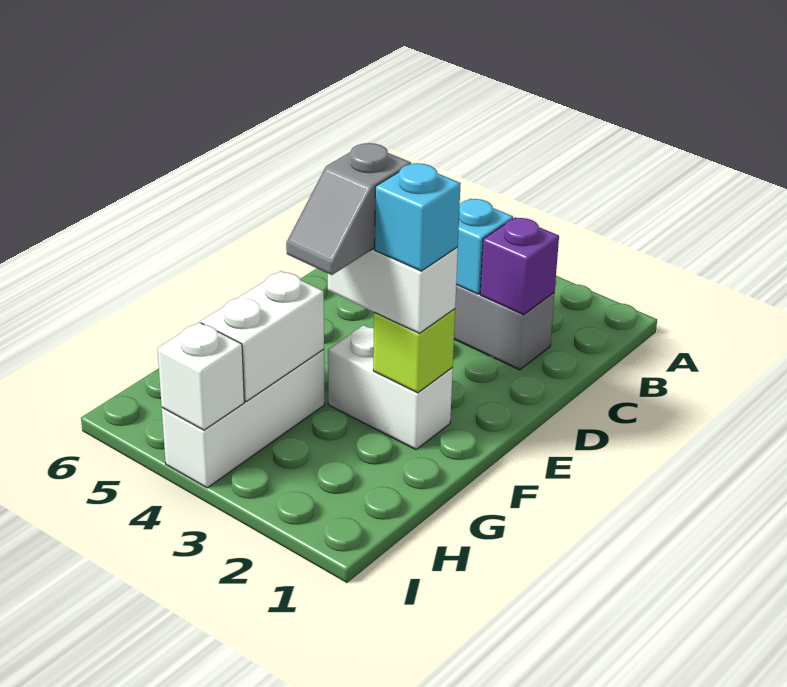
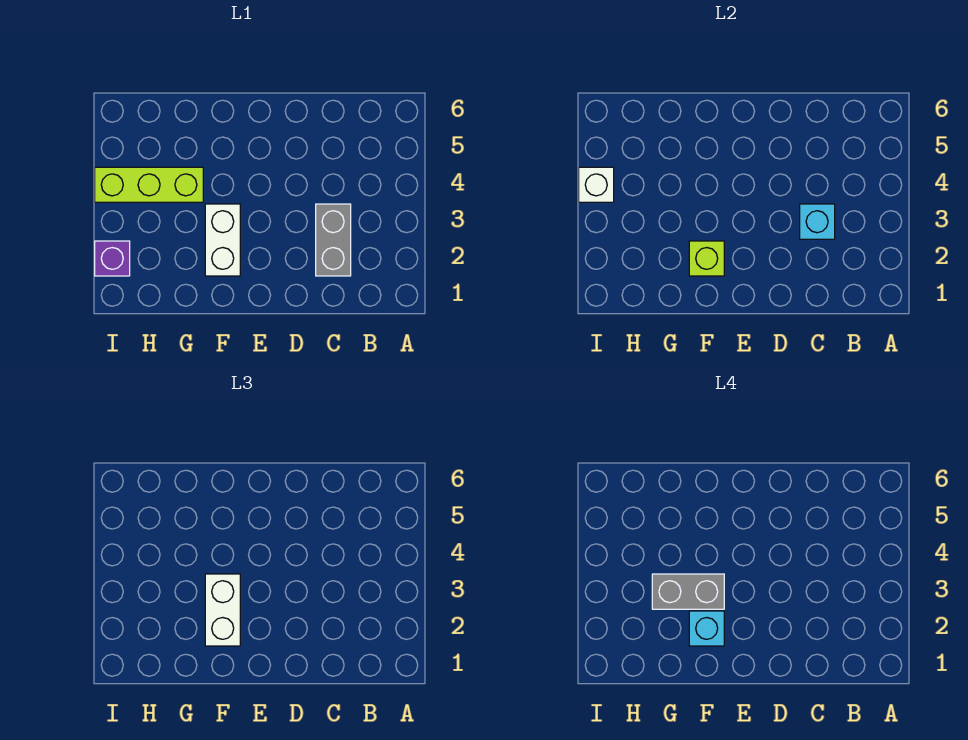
purple brick C2 level 2 -> purple brick I2 level 1
grey slope F3:G3 level 4 top F -> grey brick F3:G3 level 4
white brick G4:I4 level 1 -> lime brick G4:I4 level 1
white brick G4:H4 level 2 -> none

